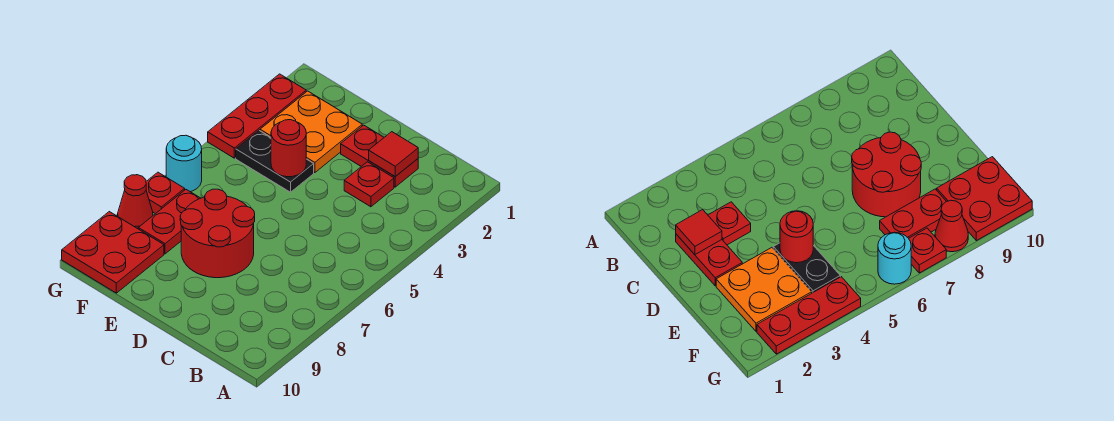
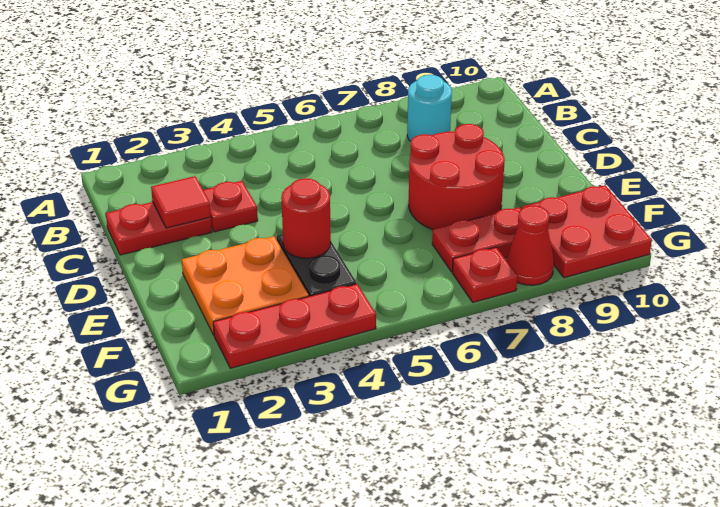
red plate C2:D2 level 1 -> red plate C1:C2 level 1
cyan round brick G6 level 1 -> cyan round brick B8 level 1

